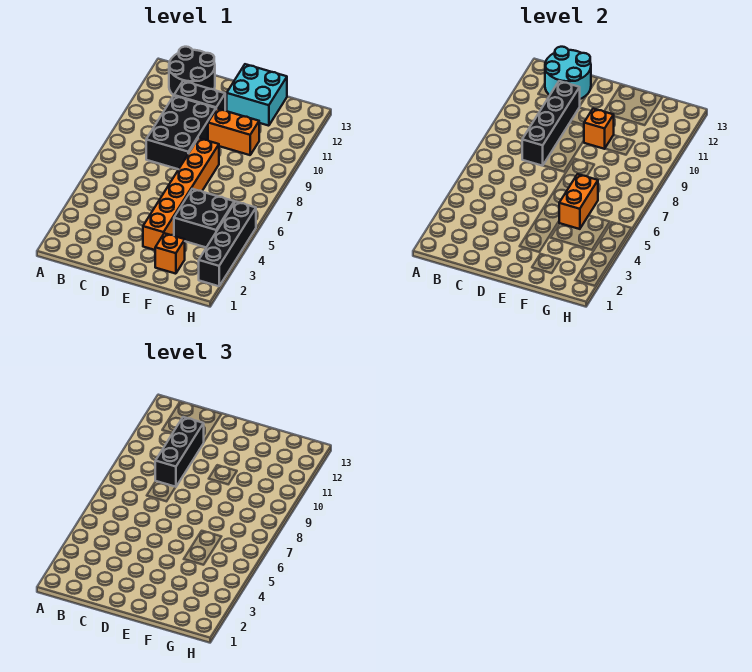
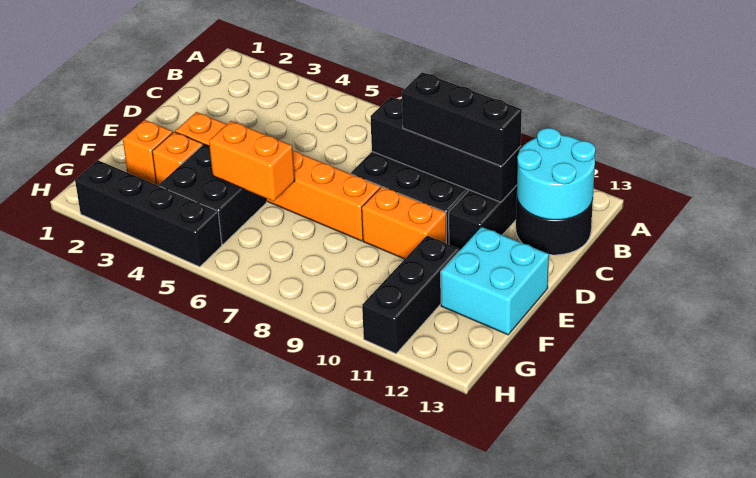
orange brick E10:F10 level 1 -> orange brick E9:E10 level 1
orange brick E10 level 2 -> orange brick F3 level 1
none -> black brick F11:H11 level 1

